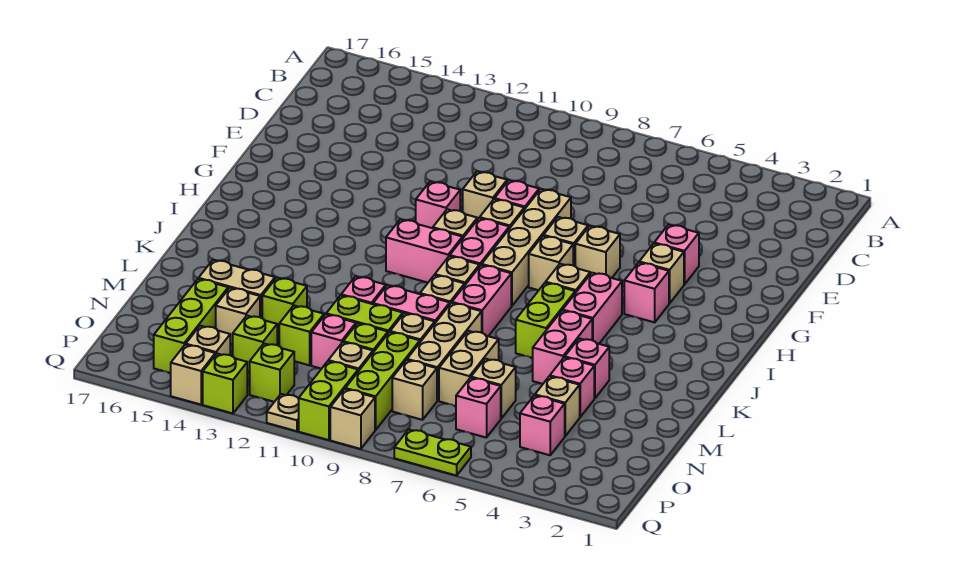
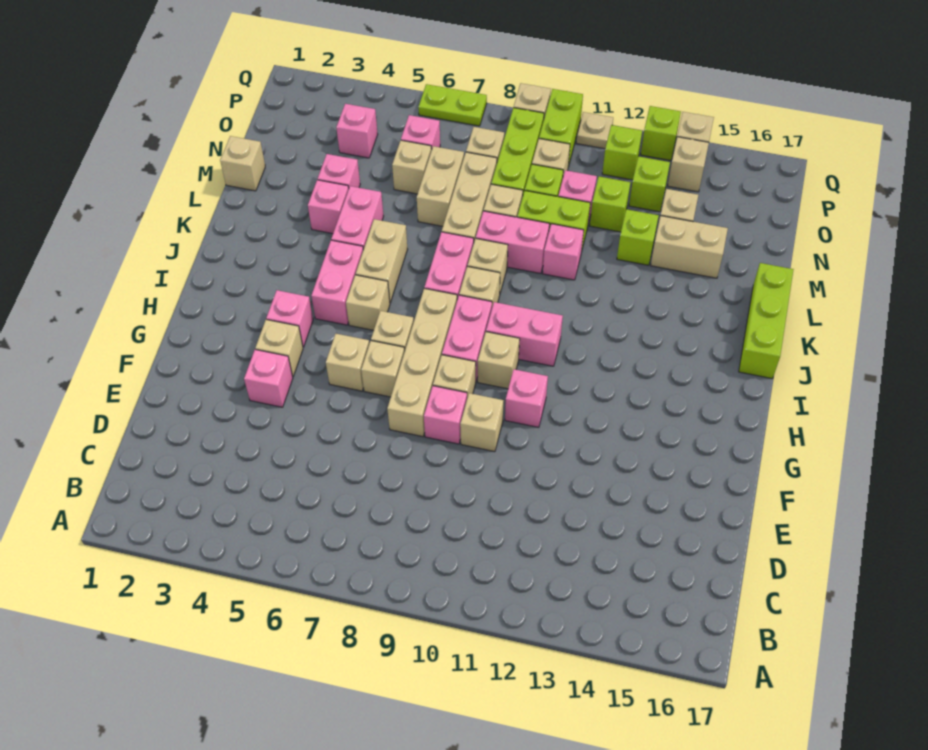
lime brick J6:K6 level 1 -> tan brick J6:K6 level 1
tan brick N4 level 1 -> tan brick M1 level 1
lime brick N15:P15 level 1 -> lime brick J17:L17 level 1

